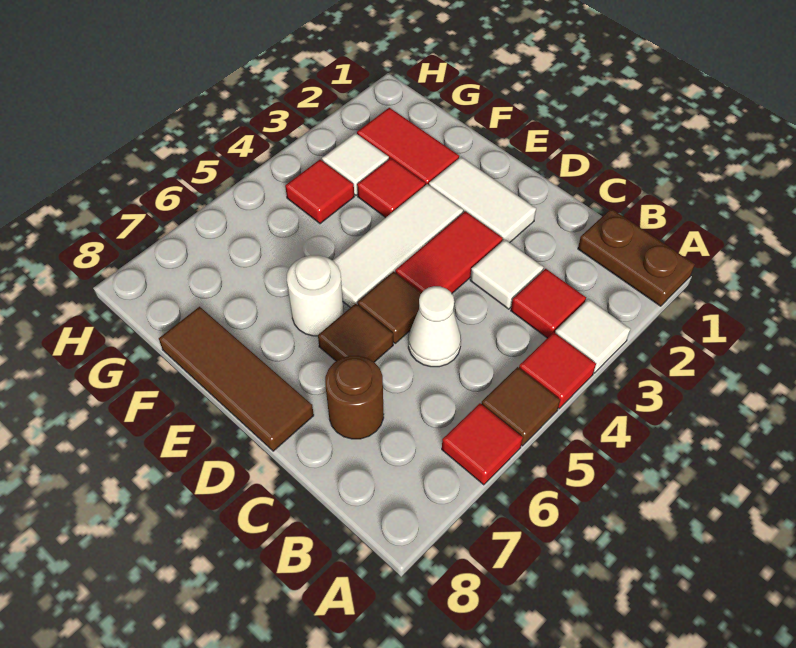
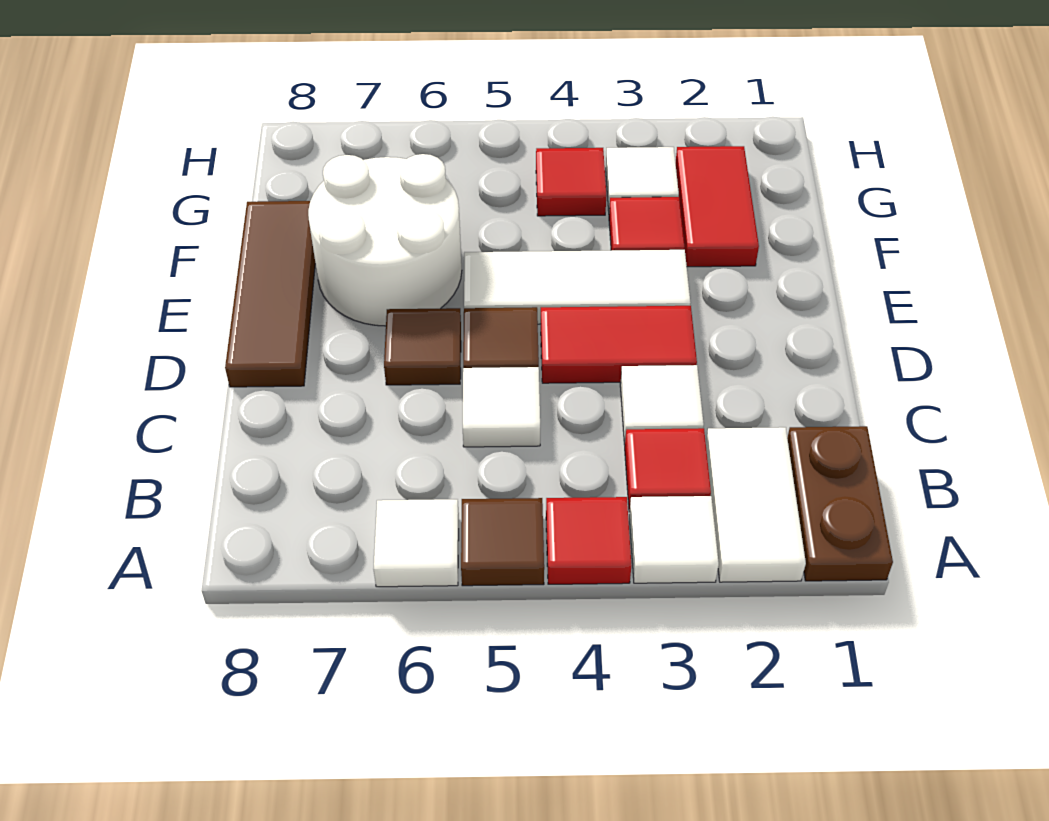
red tile A6 level 1 -> white tile A6 level 1
white cone C5 level 1 -> white tile C5 level 1
brown round brick C7 level 1 -> none
white tile D2:E2 level 1 -> white tile A2:B2 level 1
white round brick E6 level 1 -> white round brick E6:F7 level 1

